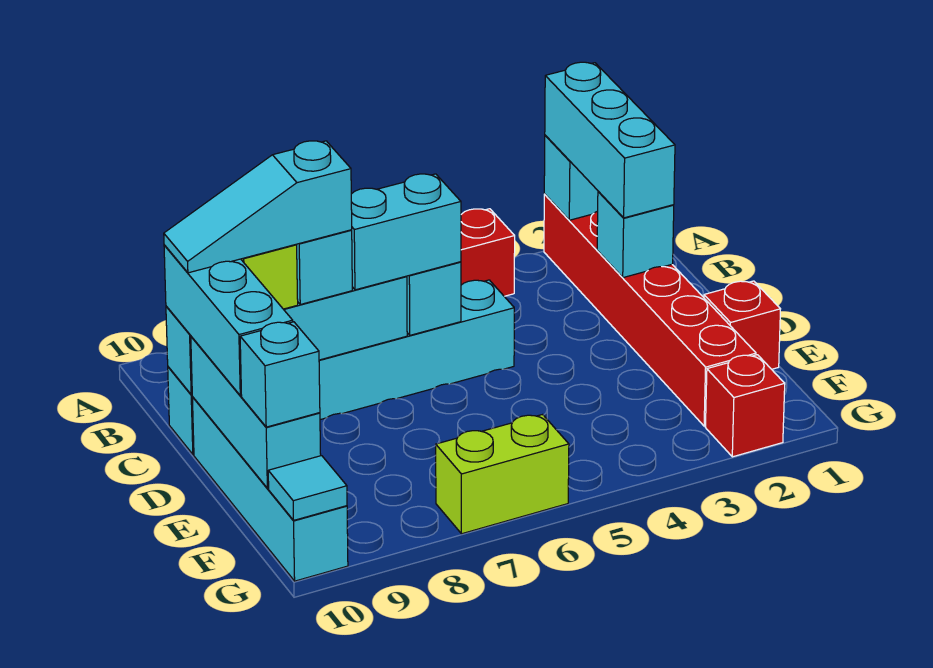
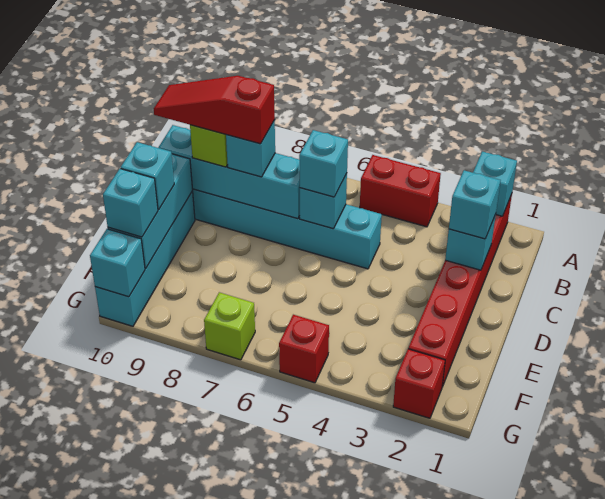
cyan brick A2:C2 level 3 -> cyan brick C2 level 3
cyan brick C6:C7 level 3 -> cyan brick C6 level 3
cyan slope C8:C10 level 4 top 8 -> red slope C8:C10 level 4 top 8
cyan brick C10:E10 level 3 -> cyan brick E10 level 3
red brick E1 level 1 -> red brick G5 level 1
lime brick G6:G7 level 1 -> lime brick G7 level 1
cyan tile G10 level 2 -> cyan brick G10 level 2

